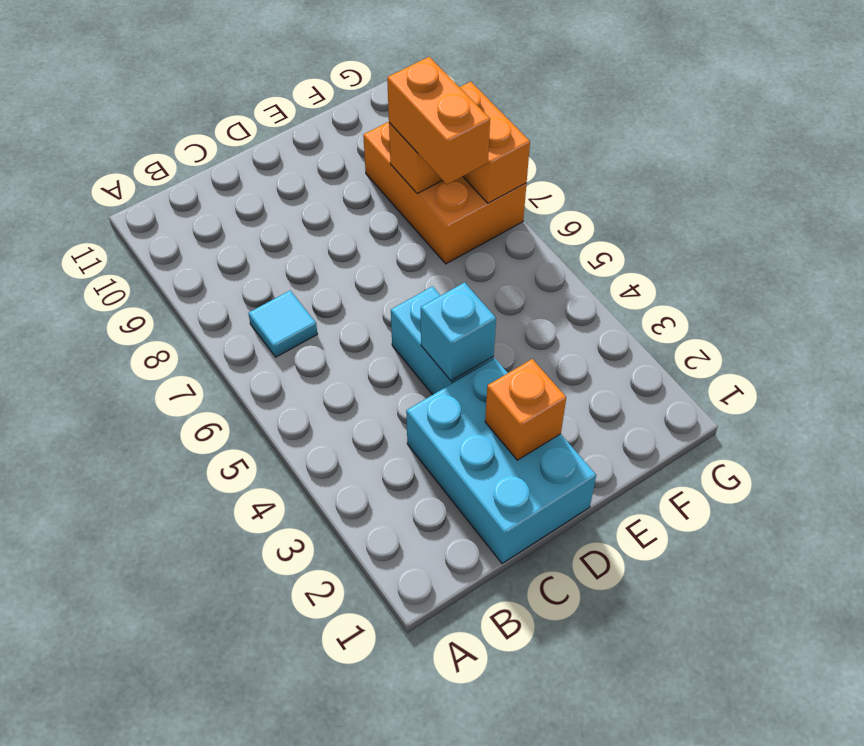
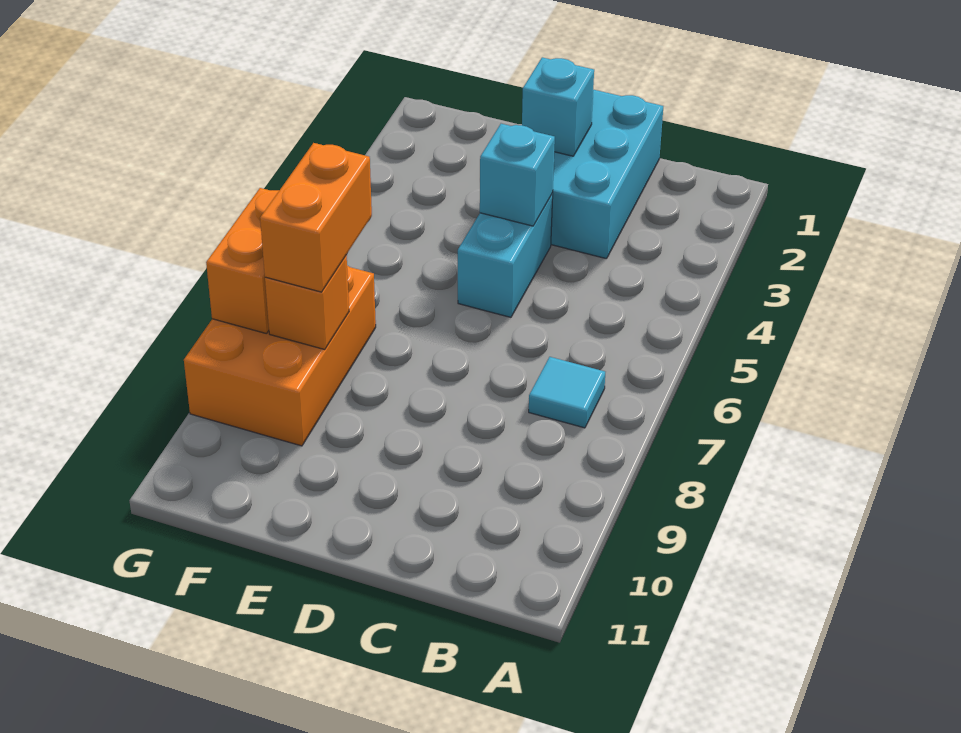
orange brick D2 level 2 -> cyan brick D2 level 2

